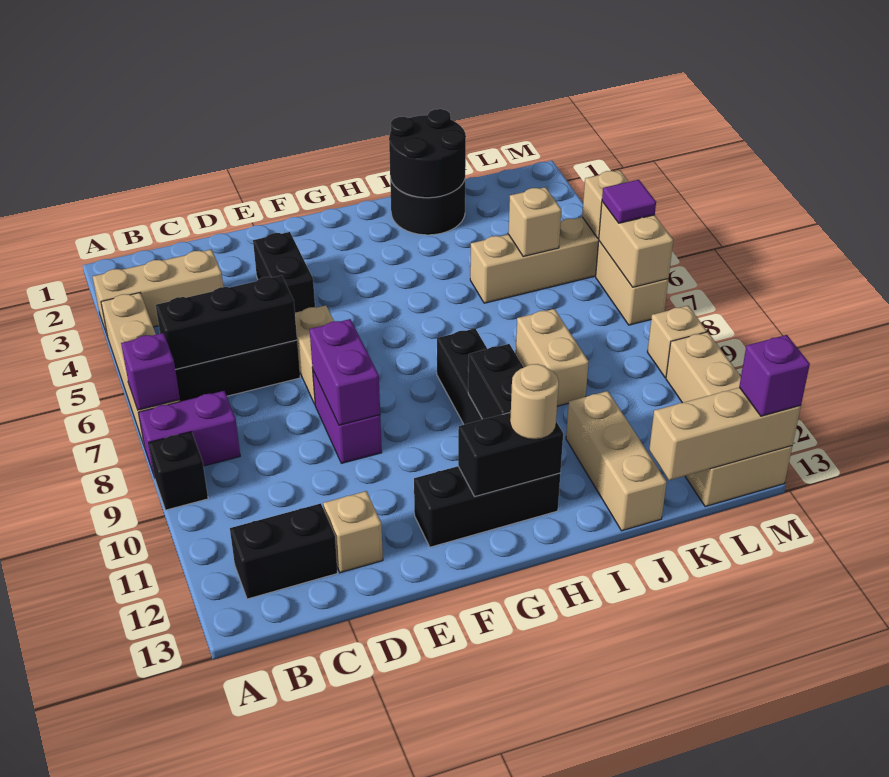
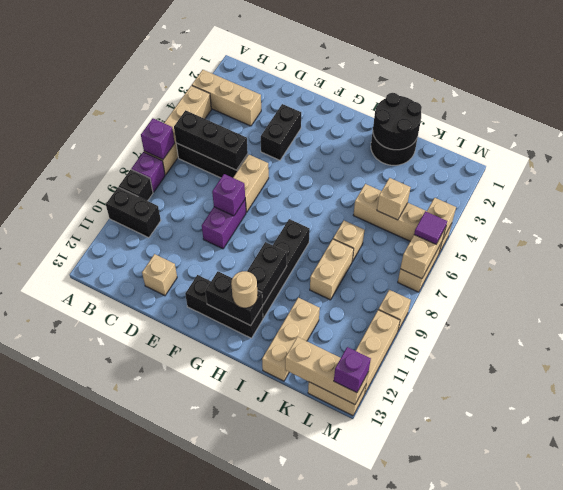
purple brick A8:B8 level 1 -> purple brick A8 level 1
black brick B12:C12 level 1 -> black brick A10:B10 level 1
purple brick E8:E9 level 2 -> purple brick E8 level 2
none -> tan brick J7 level 1

